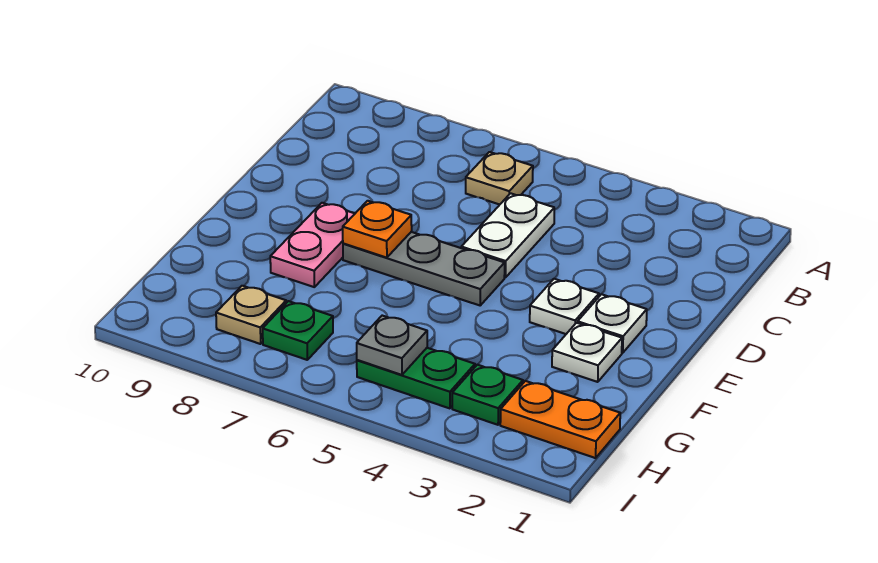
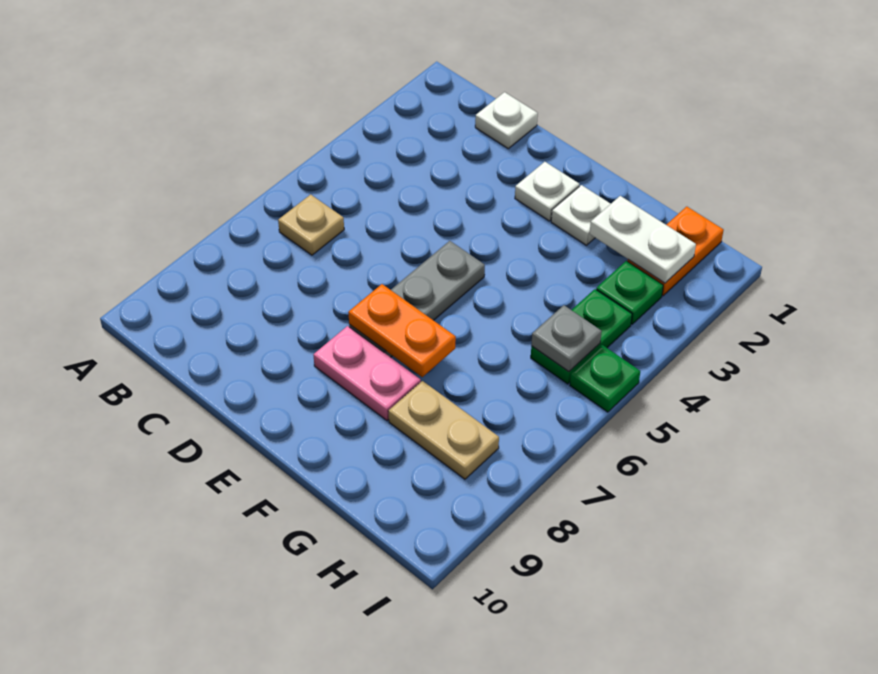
white plate C5:D5 level 1 -> white plate G2:H2 level 2
white plate E3 level 1 -> white plate C1 level 1
orange plate E7 level 2 -> orange plate E7:F7 level 2
green plate H7 level 1 -> green plate I5 level 1
tan plate H8 level 1 -> tan plate G8:H8 level 1

